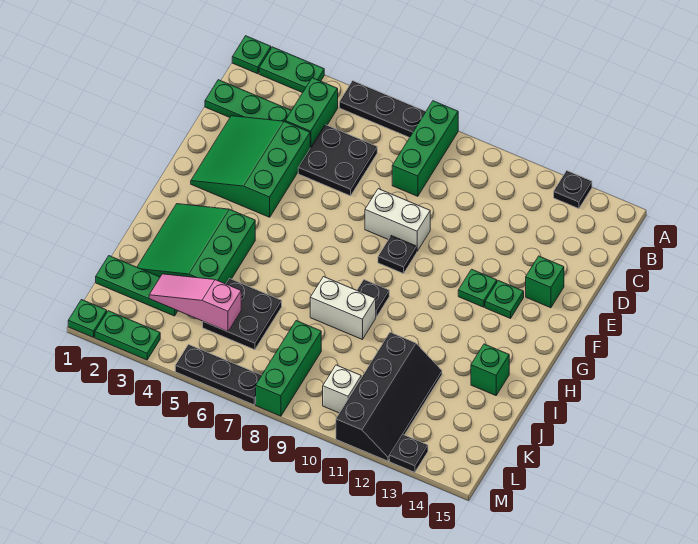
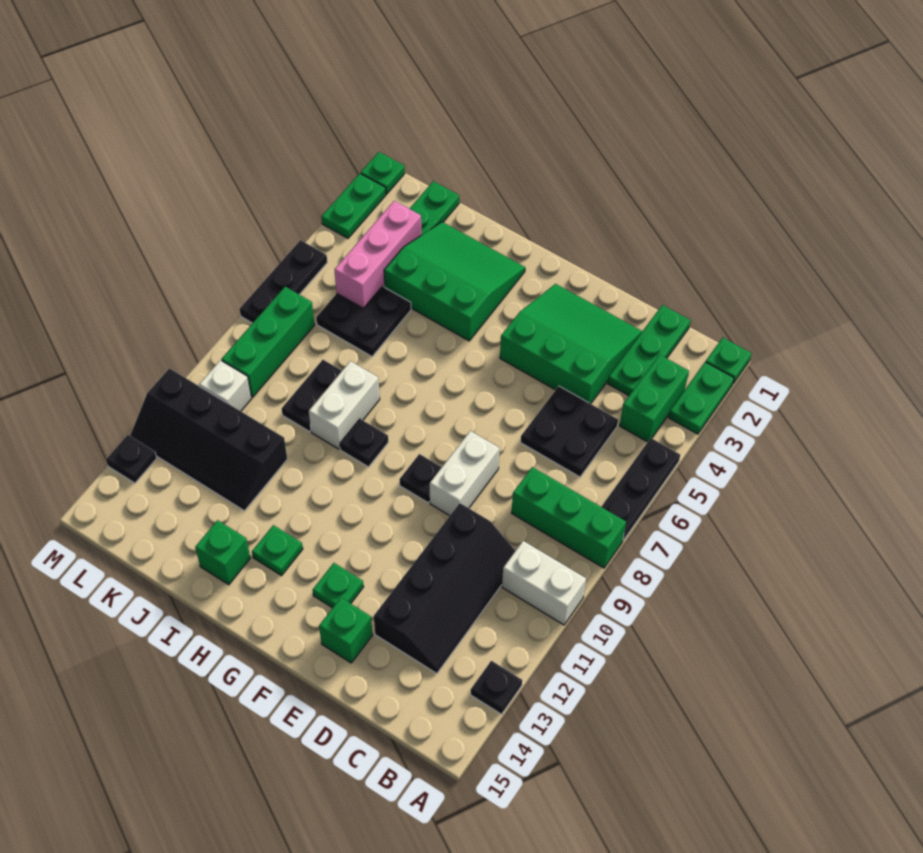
none -> white brick A10:B10 level 1
green brick B4:C4 level 1 -> green brick B3:B4 level 1
none -> black slope C10:D13 level 1 top D
green plate F12 level 1 -> green plate H13 level 1
none -> black plate J8:J9 level 1
pink slope K3:K5 level 2 top 5 -> pink brick K3:K5 level 2
green brick K8:M8 level 1 -> green brick L7:L9 level 1

